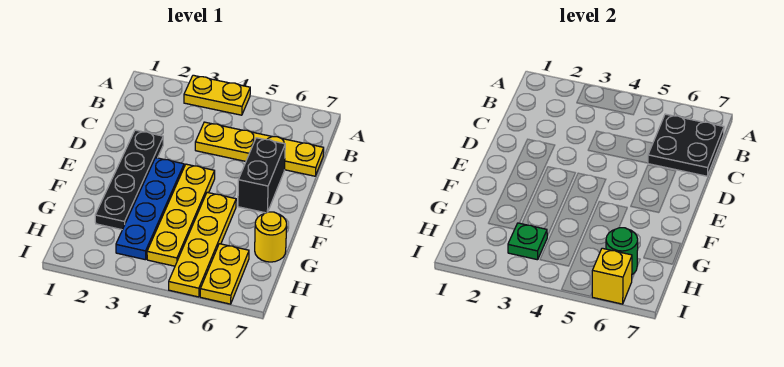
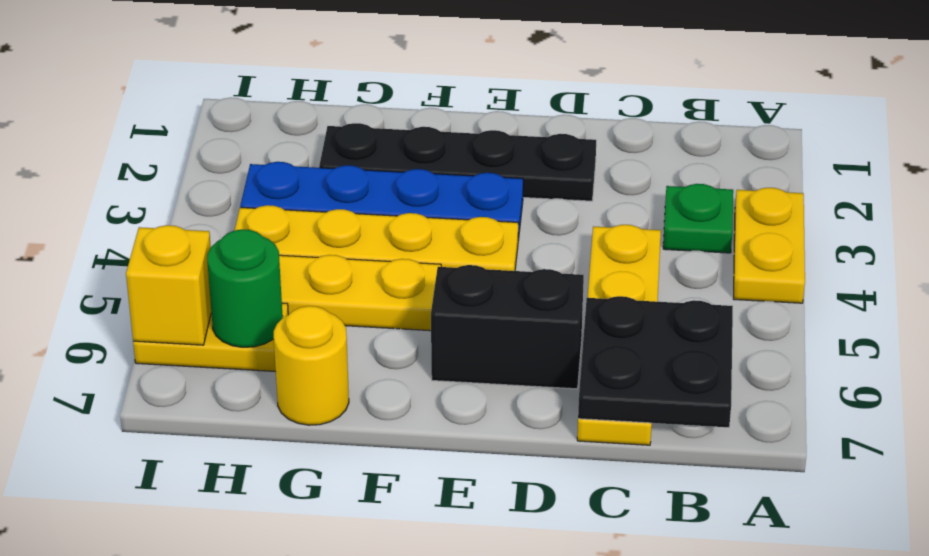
green plate H3 level 2 -> green plate B3 level 1

